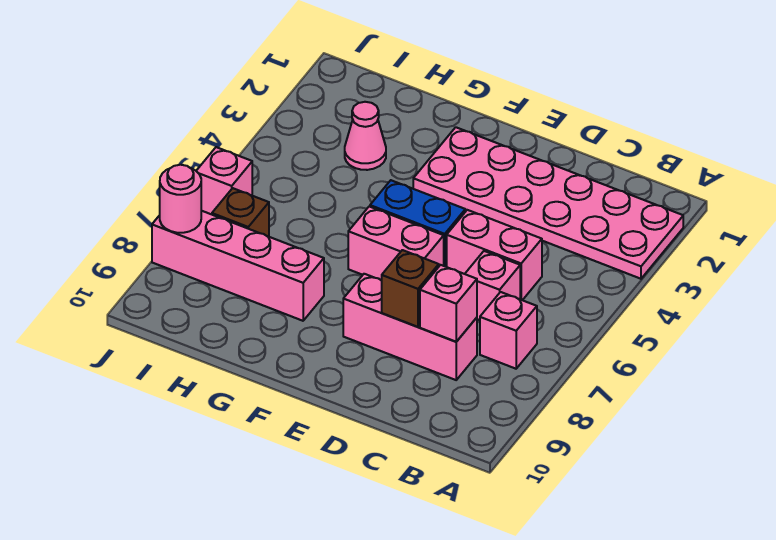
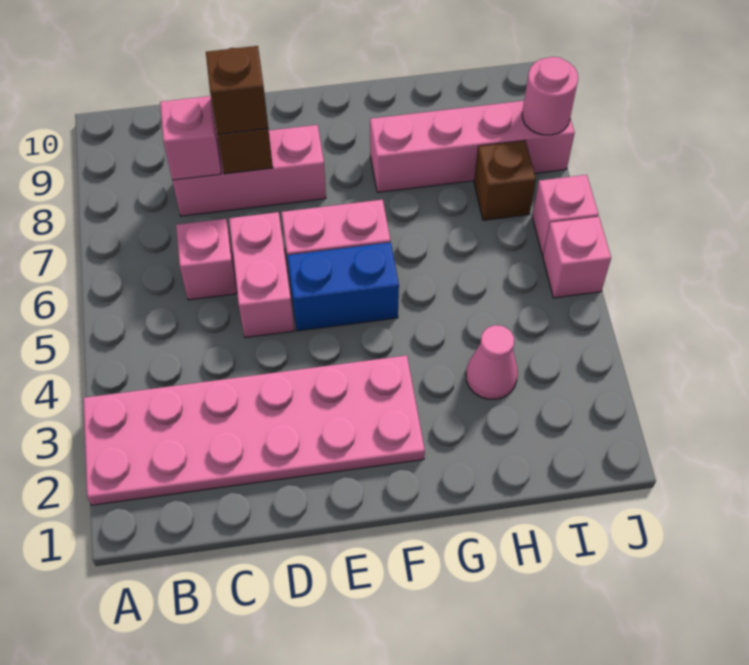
pink brick B7 level 1 -> pink brick J5 level 1
pink brick C5:D5 level 1 -> pink brick D5:D6 level 1
none -> brown brick D8 level 3

